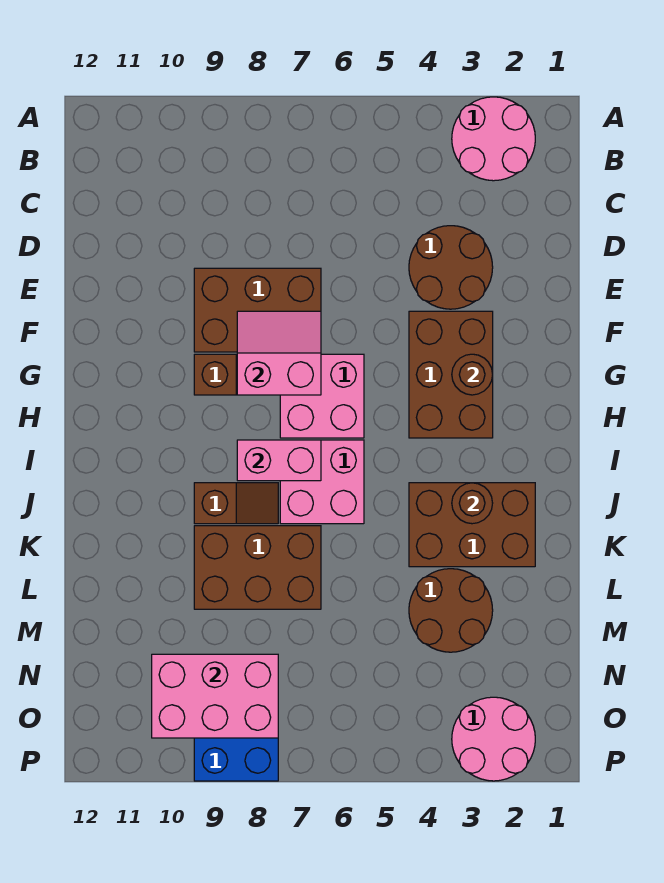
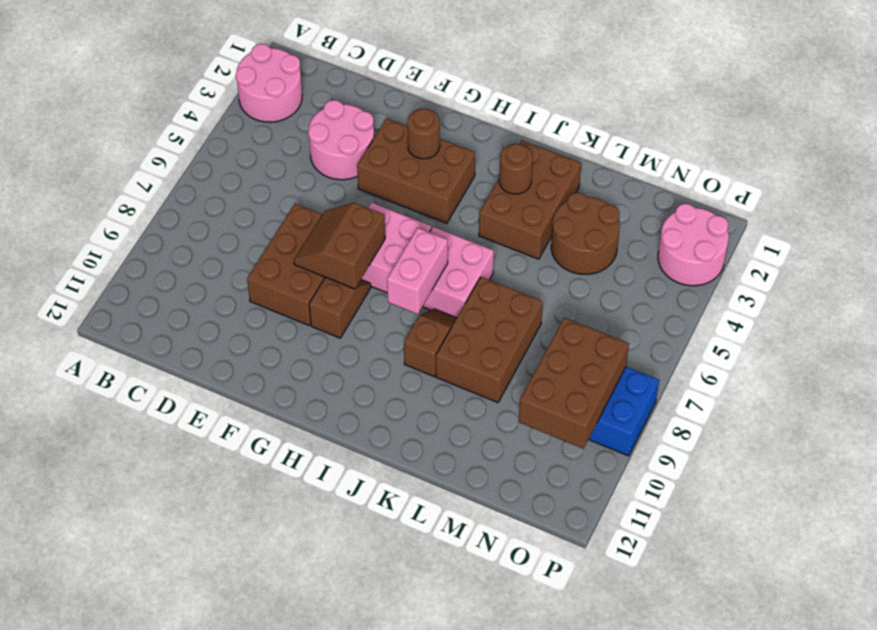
brown round brick D3:E4 level 1 -> pink round brick D3:E4 level 1
pink slope F7:G8 level 2 top G -> brown slope F7:G8 level 2 top G
pink brick N8:O10 level 2 -> brown brick N8:O10 level 2

